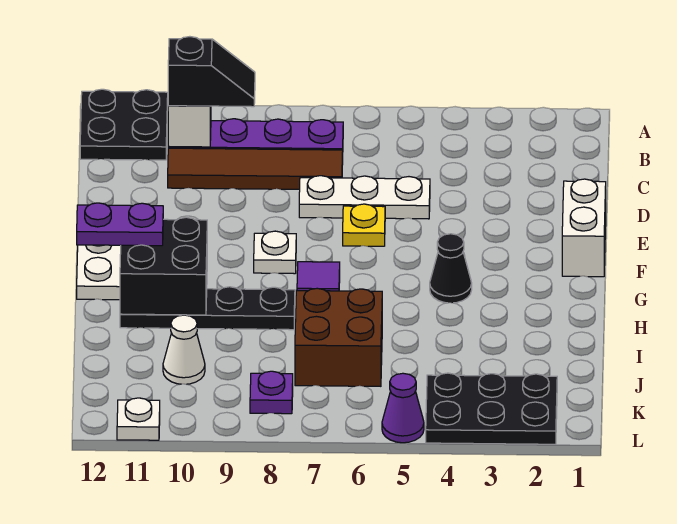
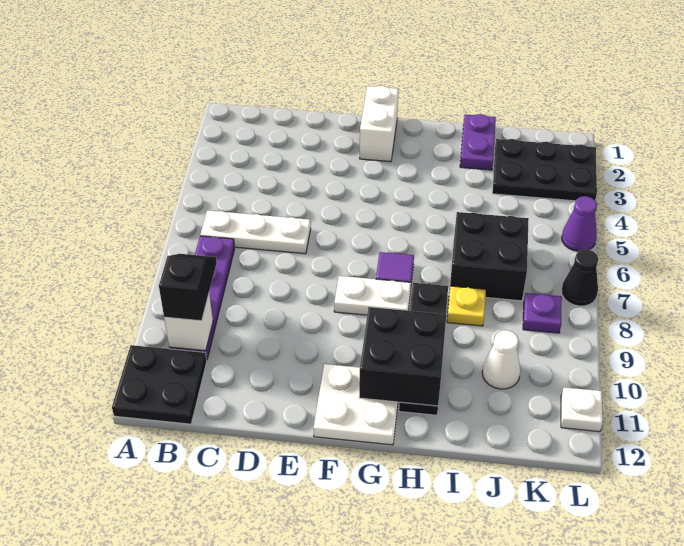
brown tile C7:C10 level 1 -> none
white plate D5:D7 level 1 -> white plate B6:D6 level 1
white brick E1:F1 level 1 -> white brick F1:F2 level 1
yellow plate E6 level 1 -> yellow plate I8 level 1
white plate F8 level 1 -> white plate F8:G8 level 1
black cone G4 level 1 -> black cone L7 level 1
purple plate G11:G12 level 3 -> purple plate I1:I2 level 1
brown brick I6:J7 level 1 -> black brick I6:J7 level 1
black plate K2:L4 level 1 -> black plate J2:L3 level 1

